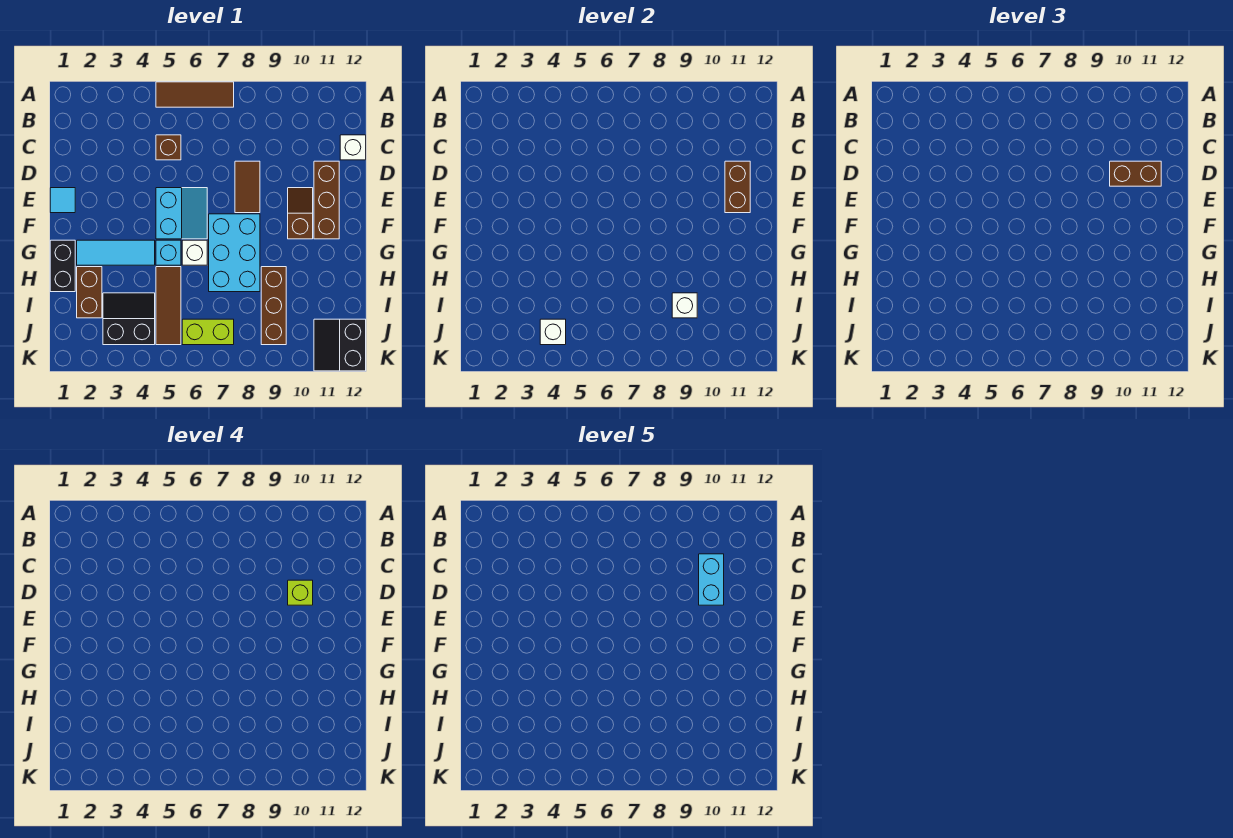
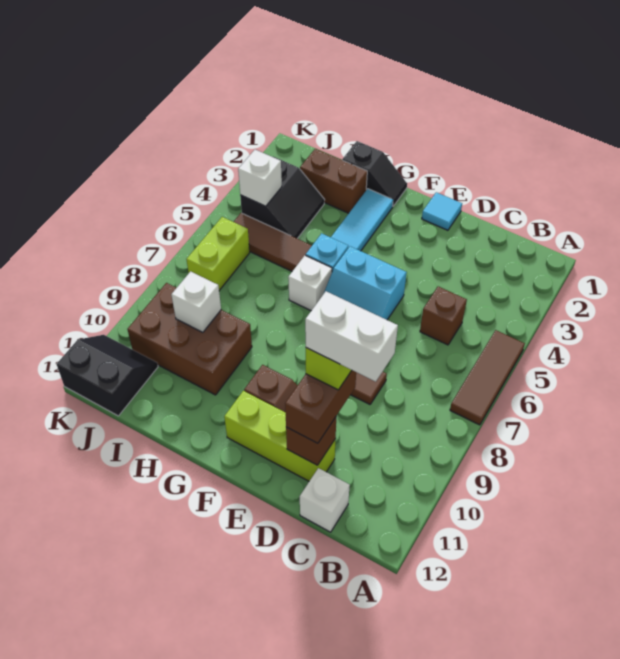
cyan brick C10:D10 level 5 -> white brick C10:D10 level 5
brown brick D11:F11 level 1 -> lime brick D11:F11 level 1
brown brick D11:E11 level 2 -> brown brick D11 level 2
cyan brick F7:H8 level 1 -> none
black brick G1:H1 level 1 -> black slope G1:H1 level 1 top H
brown brick H9:J9 level 1 -> brown brick H9:J10 level 1

